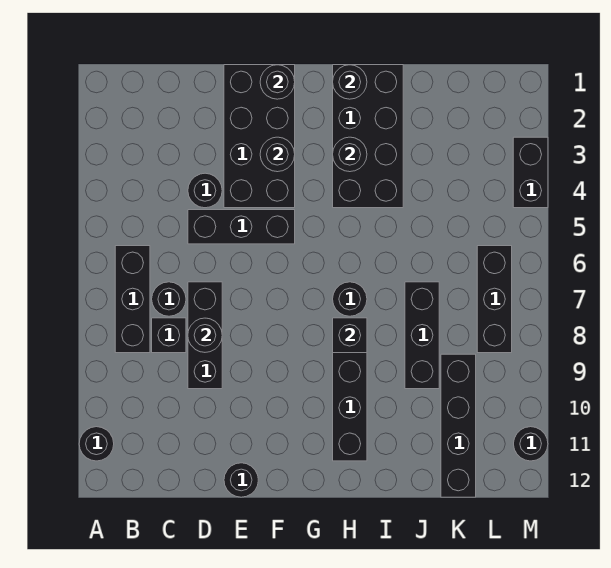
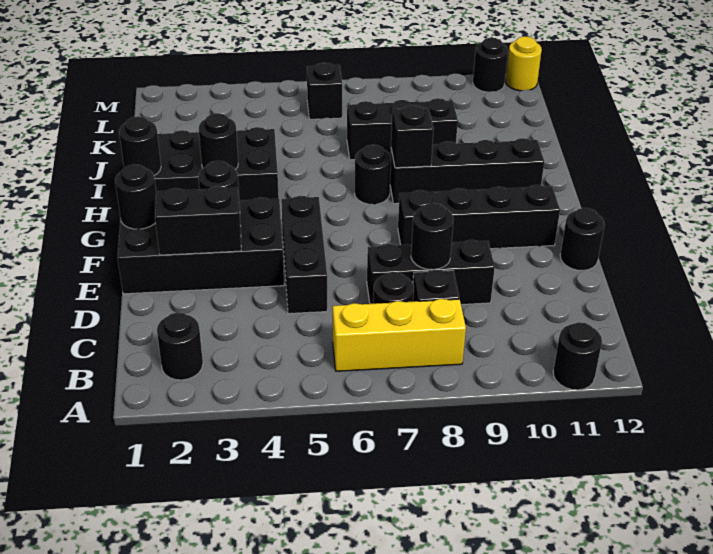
black brick B6:B8 level 1 -> yellow brick B6:B8 level 1
black round brick D4 level 1 -> black round brick B2 level 1
black brick K9:K12 level 1 -> black brick F8:F11 level 1
black brick L6:L8 level 1 -> black brick L6 level 1
black brick M3:M4 level 1 -> black brick E2:E3 level 2
none -> yellow round brick M12 level 1

